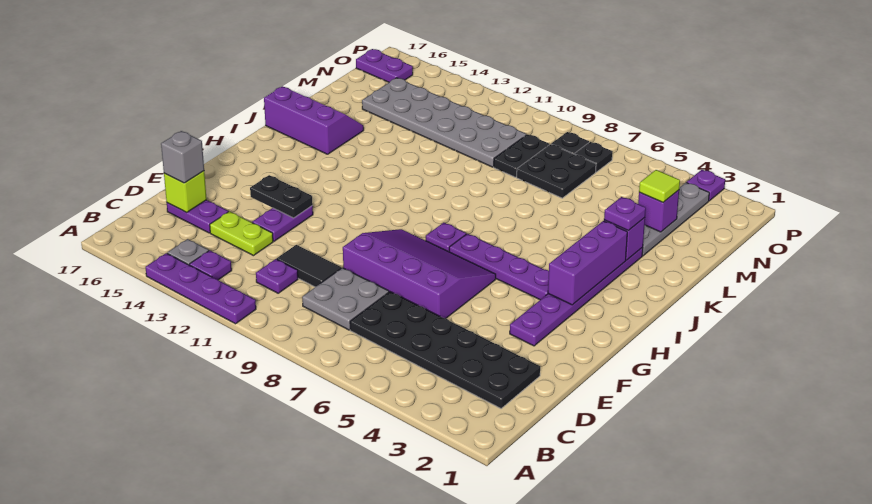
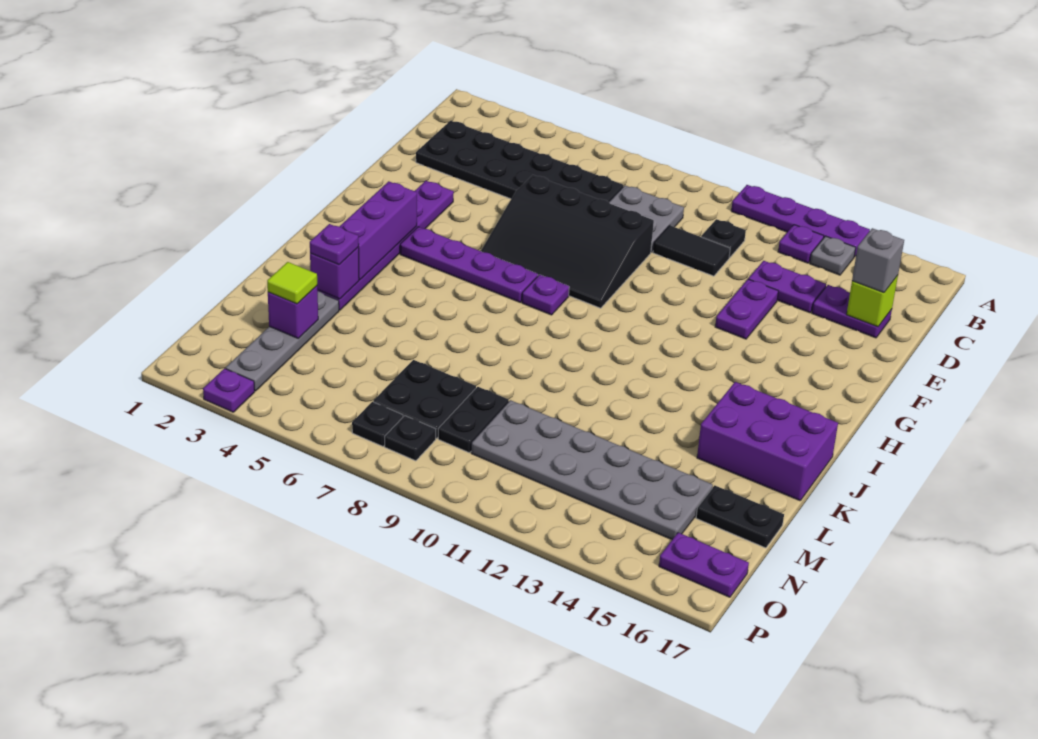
purple plate C11 level 1 -> black plate C11 level 1
lime plate D13:D14 level 1 -> purple plate D13:D14 level 1
purple slope E6:G9 level 1 top E -> black slope E6:G9 level 1 top E
black plate F13:F14 level 2 -> black plate M16:M17 level 1
purple slope J15:K17 level 1 top J -> purple brick J15:K17 level 1

